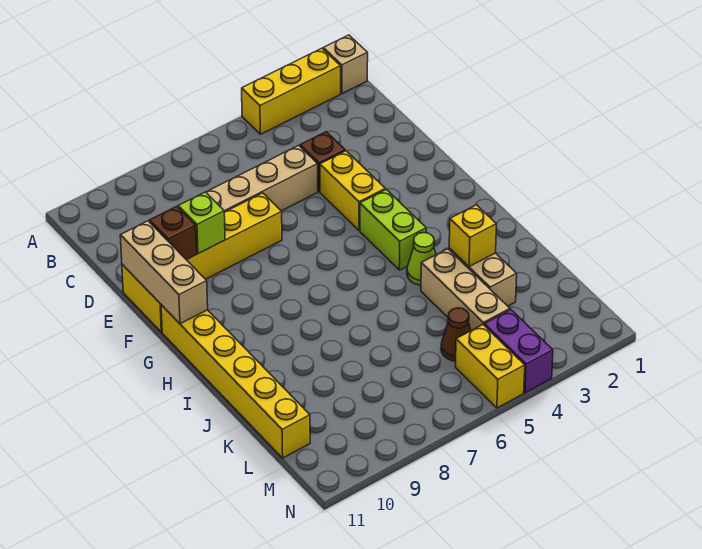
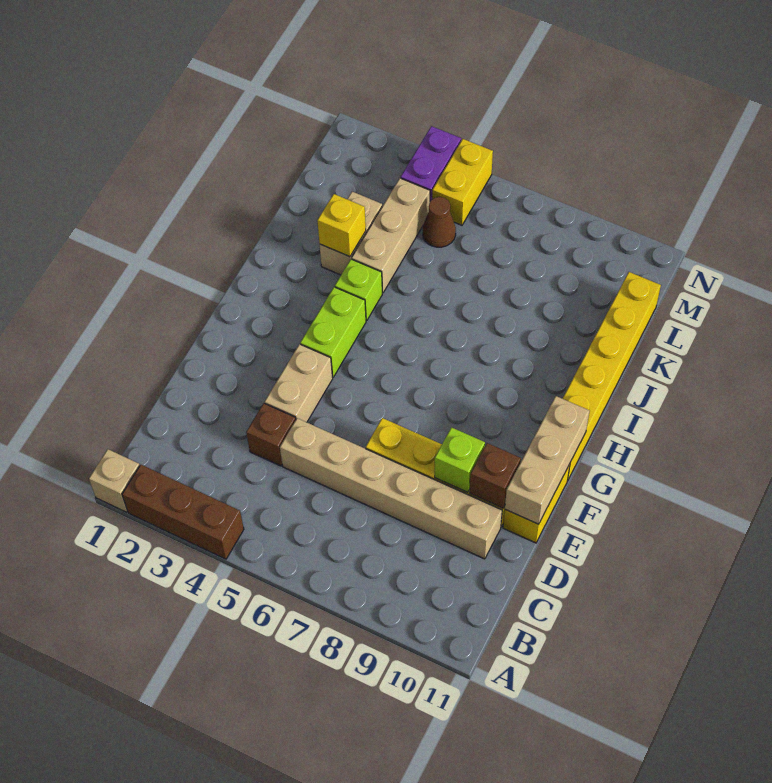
yellow brick A2:A4 level 1 -> brown brick A2:A4 level 1
yellow brick E4:F4 level 1 -> tan brick E4:F4 level 1
lime cone I4 level 1 -> lime brick I4 level 1

